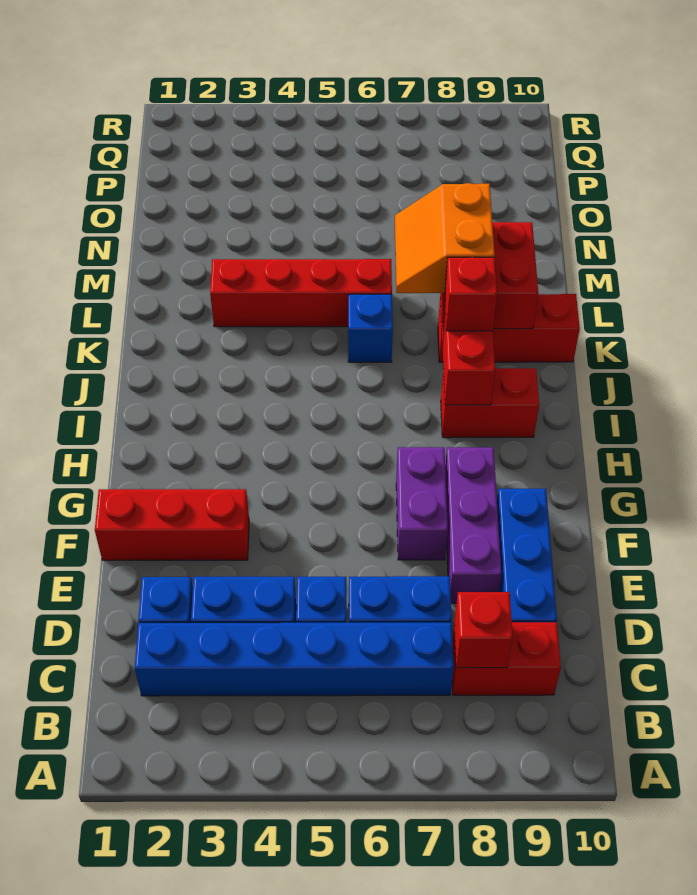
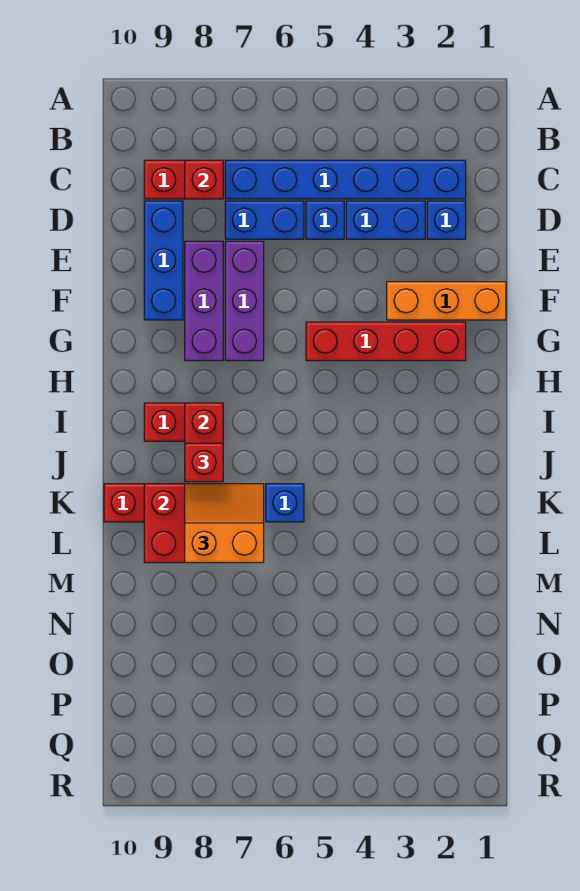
red brick F1:F3 level 1 -> orange brick F1:F3 level 1
purple brick F7:G7 level 1 -> purple brick E7:G7 level 1
orange slope K7:L8 level 3 top 8 -> orange slope K7:L8 level 3 top L
red brick L3:L6 level 1 -> red brick G2:G5 level 1

